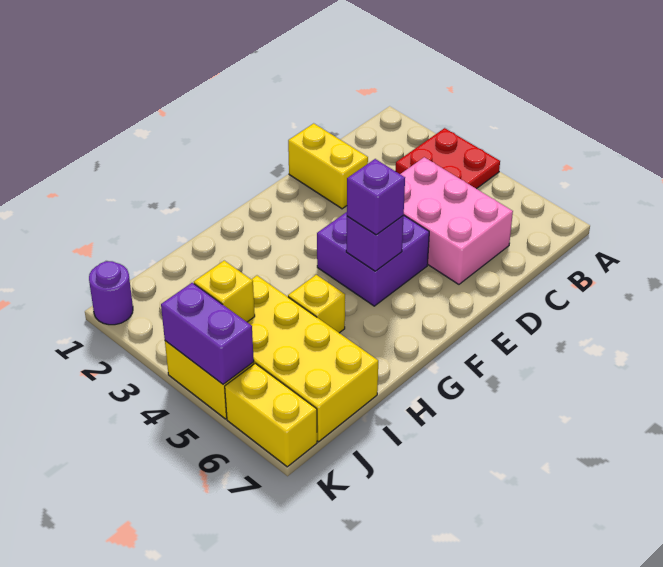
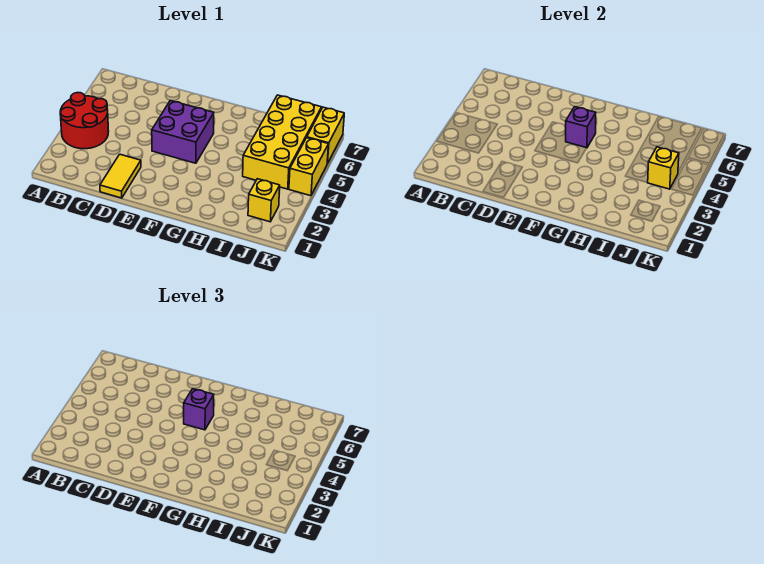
red plate A3:B4 level 1 -> red round brick A3:B4 level 1
pink brick C4:D6 level 1 -> none
yellow brick D1:D2 level 1 -> yellow tile D1:D2 level 1
yellow brick H5 level 1 -> yellow brick J2 level 1
purple round brick K1 level 1 -> none
purple brick K4:K5 level 2 -> none

